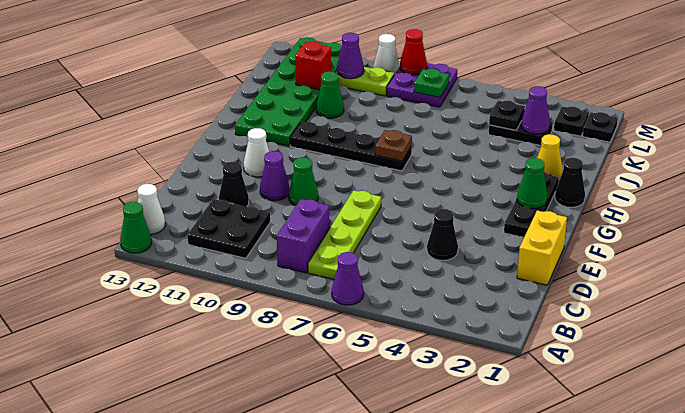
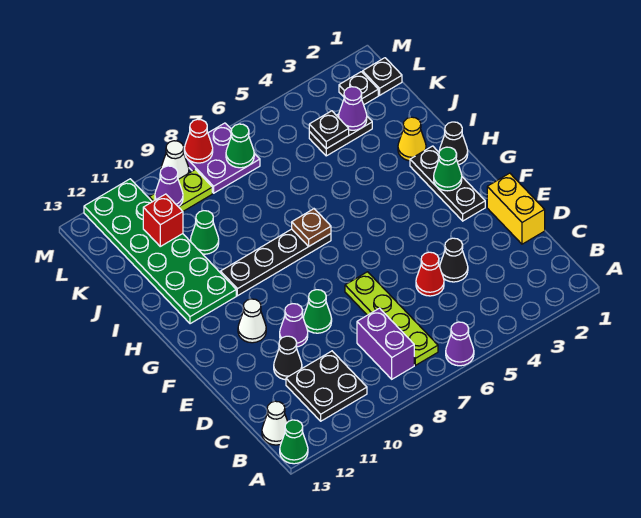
none -> red cone D5 level 1
green plate L7 level 2 -> green cone L7 level 2

